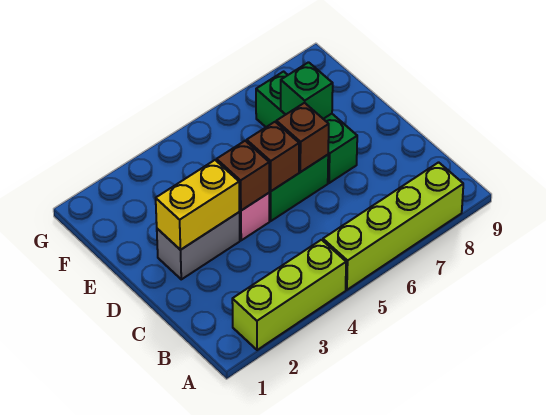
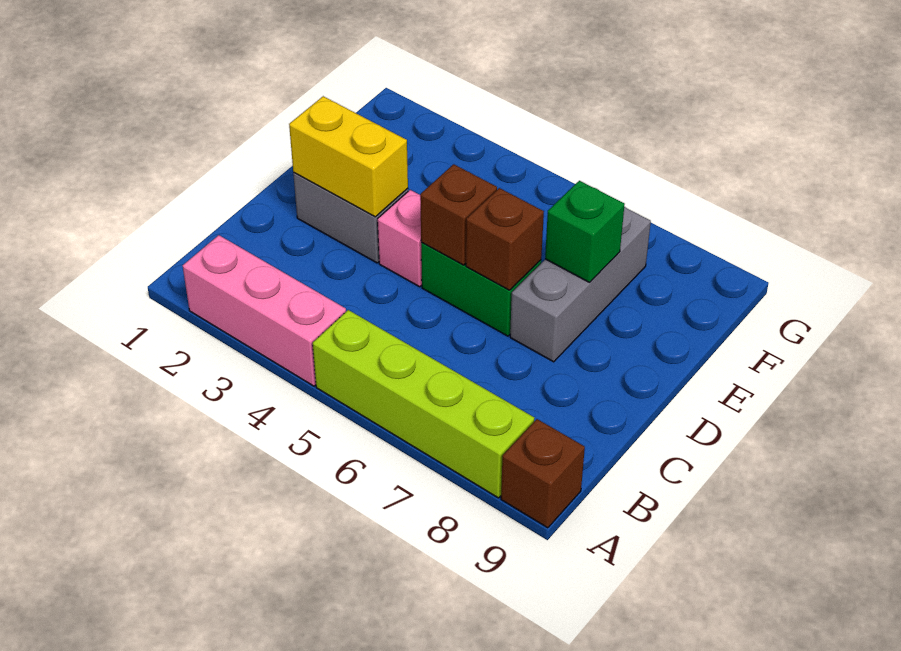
lime brick A2:A4 level 1 -> pink brick A2:A4 level 1
brown brick D4 level 2 -> brown brick A9 level 1
green brick D7:F7 level 1 -> grey brick D7:F7 level 1

